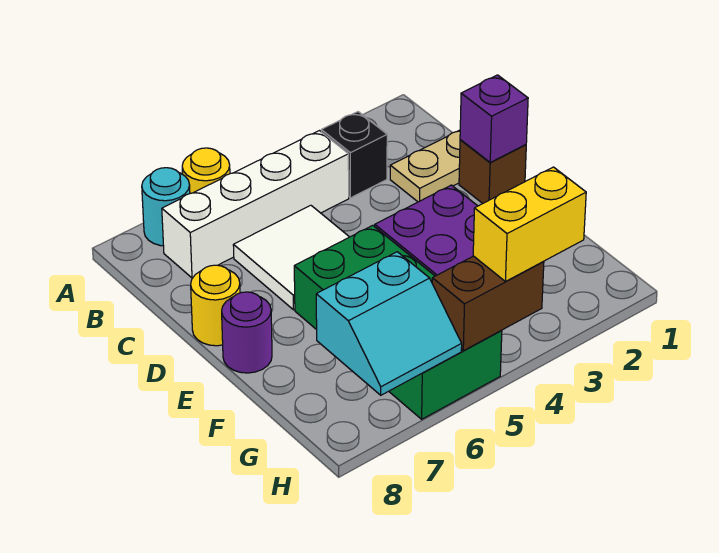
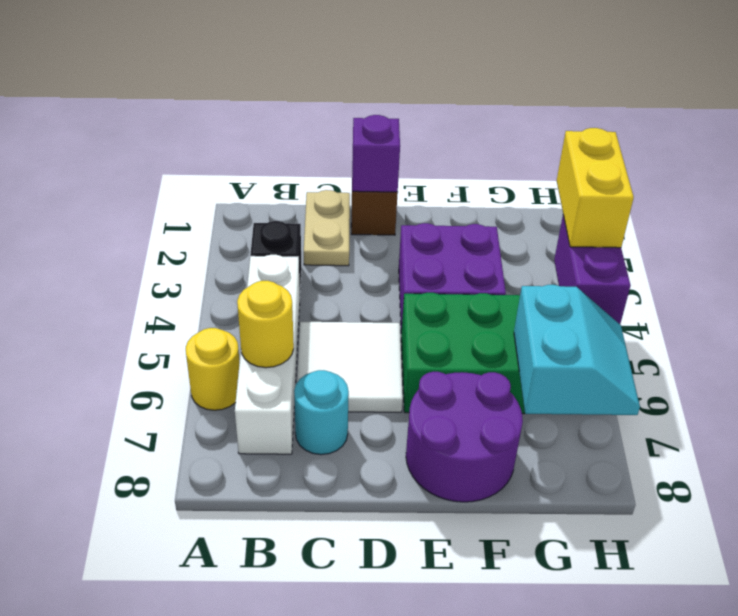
cyan round brick A7 level 1 -> cyan round brick C7 level 1
yellow round brick D8 level 1 -> yellow round brick B6 level 2
purple round brick E8 level 1 -> purple round brick E7:F8 level 1
brown brick H4:H5 level 2 -> purple brick H4:H5 level 2

